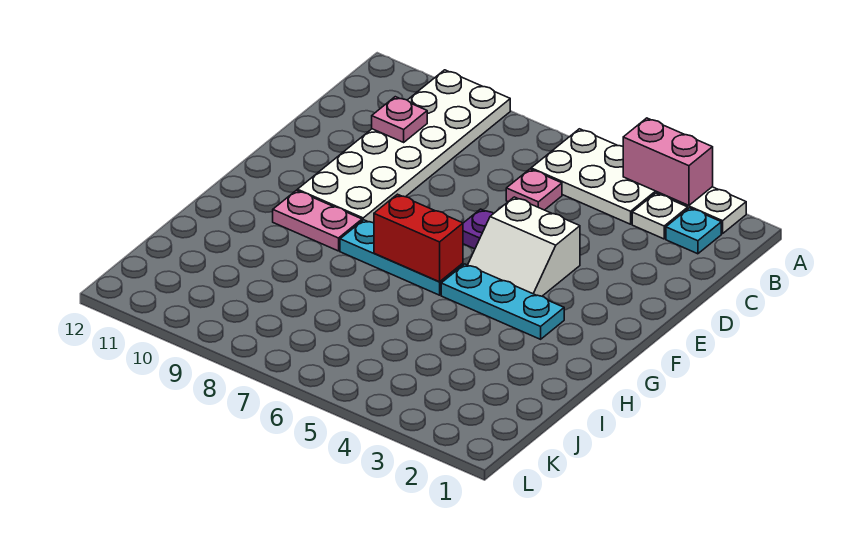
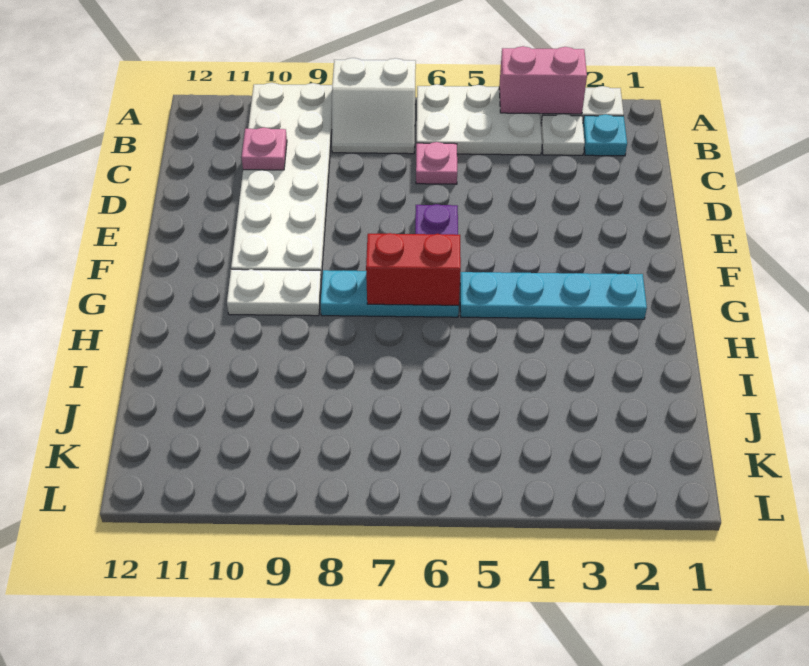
white slope E4:F5 level 1 top E -> white slope A7:B8 level 1 top A
cyan plate G3:G5 level 1 -> cyan plate G2:G5 level 1
pink plate G9:G10 level 1 -> white plate G9:G10 level 1

